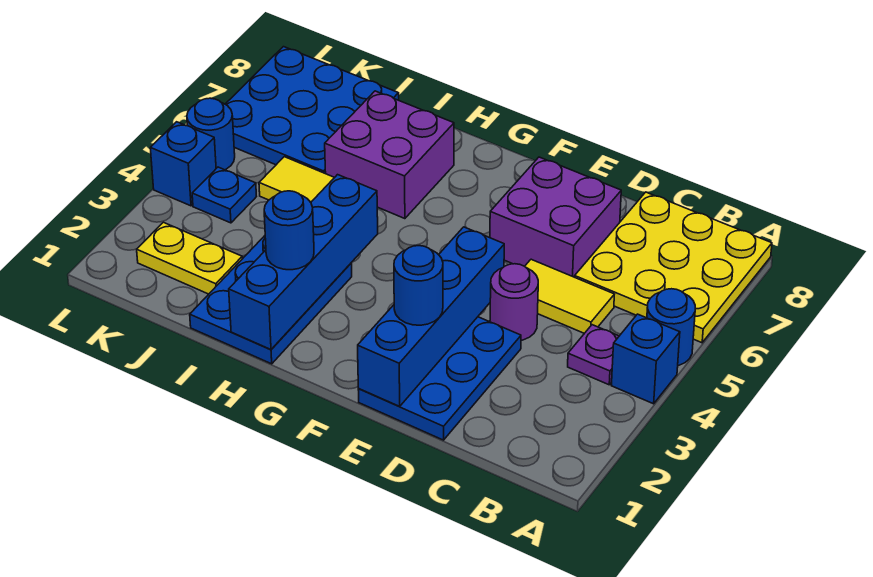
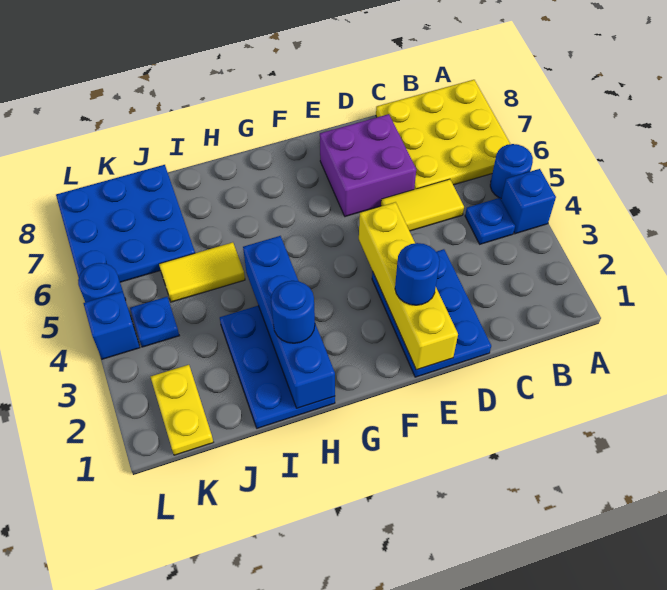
purple plate B4 level 1 -> blue plate B4 level 1
purple round brick D4 level 1 -> none
blue brick E1:E4 level 2 -> yellow brick E1:E4 level 2
purple brick H6:I7 level 1 -> none
yellow plate J2:K2 level 1 -> yellow plate K1:K2 level 1

